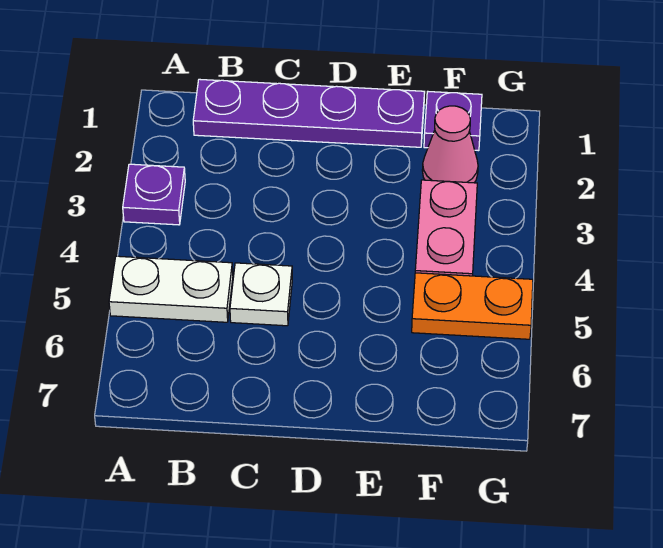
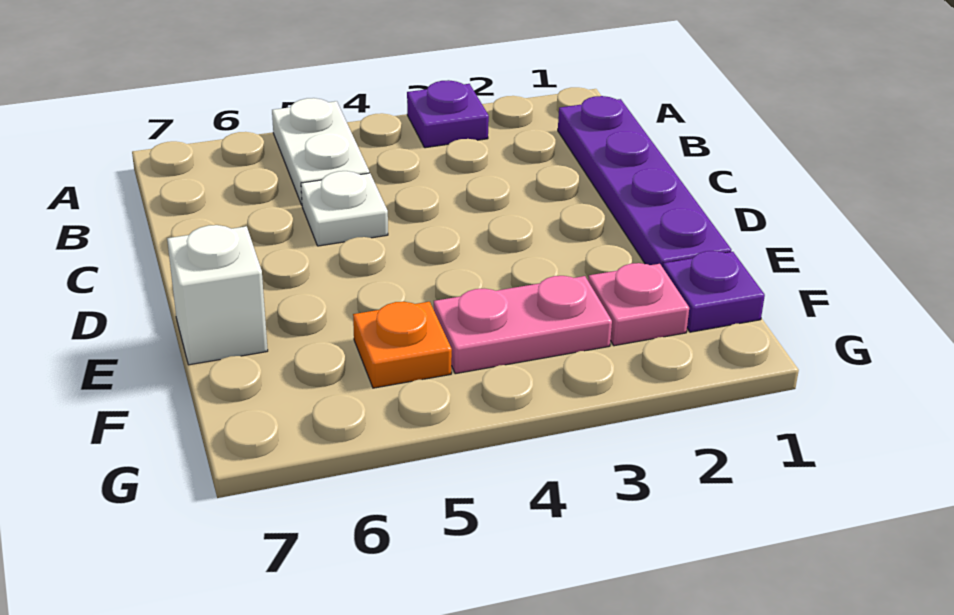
none -> white brick E7 level 1
pink cone F2 level 1 -> pink plate F2 level 1
orange plate F5:G5 level 1 -> orange plate F5 level 1

